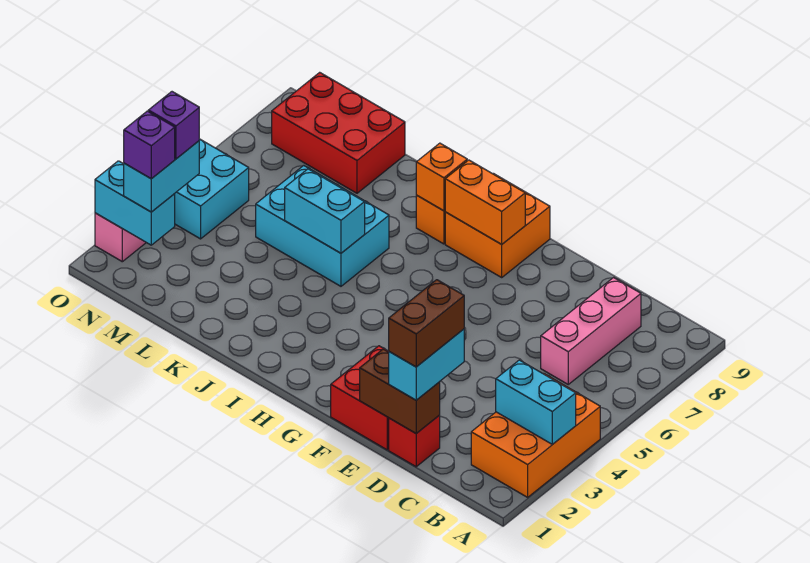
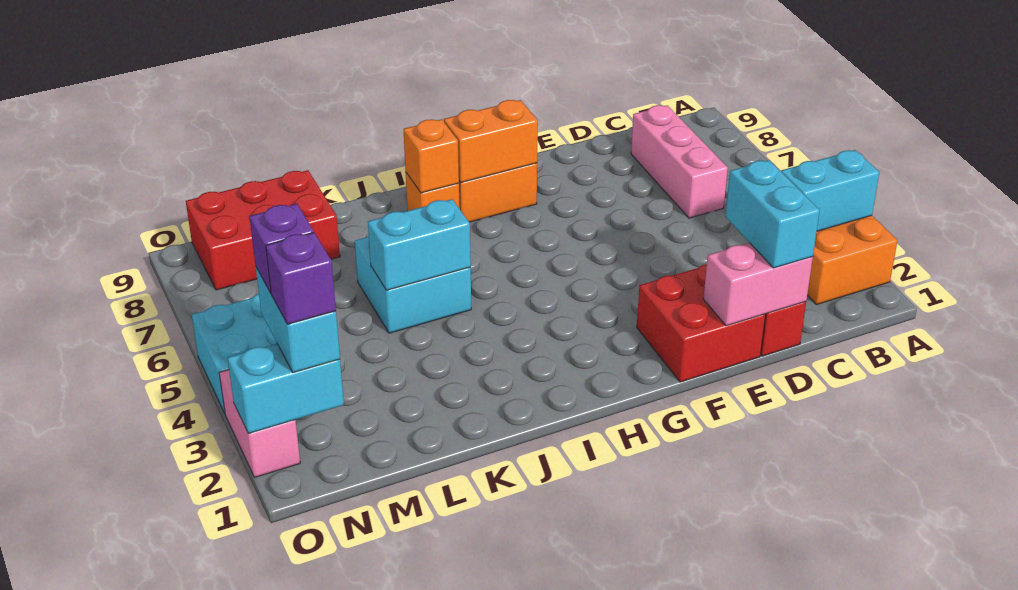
brown brick D1:E1 level 2 -> pink brick D1:E1 level 2
brown brick D1:D2 level 4 -> none
cyan brick J5:L6 level 1 -> cyan brick J5:K6 level 1

